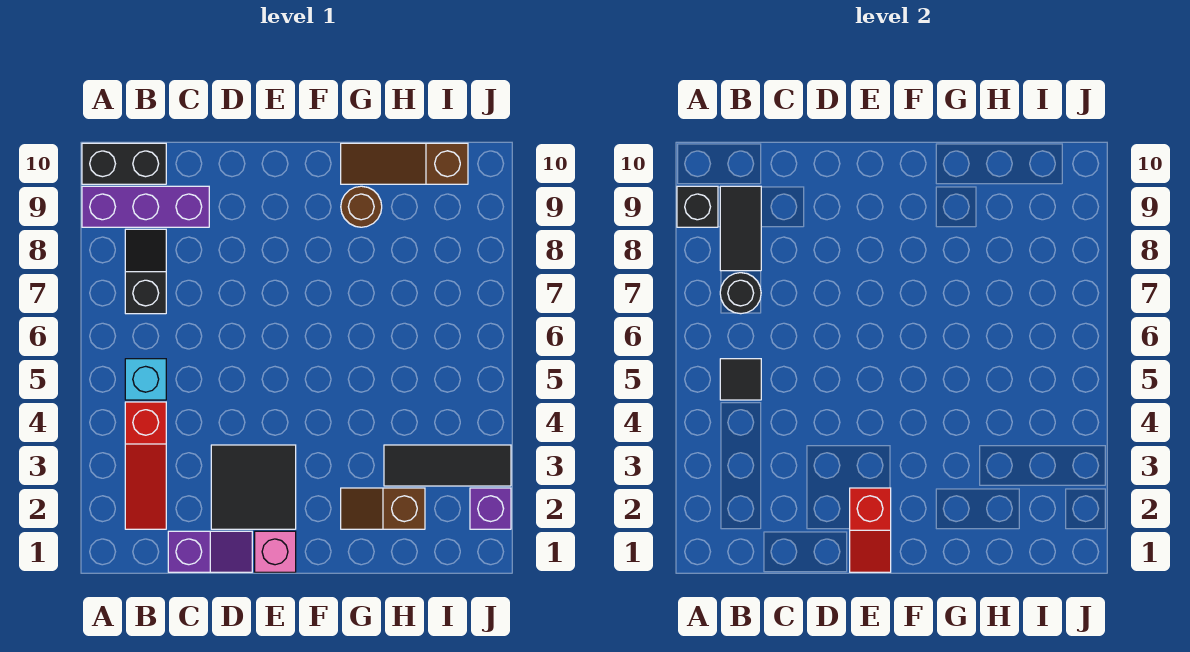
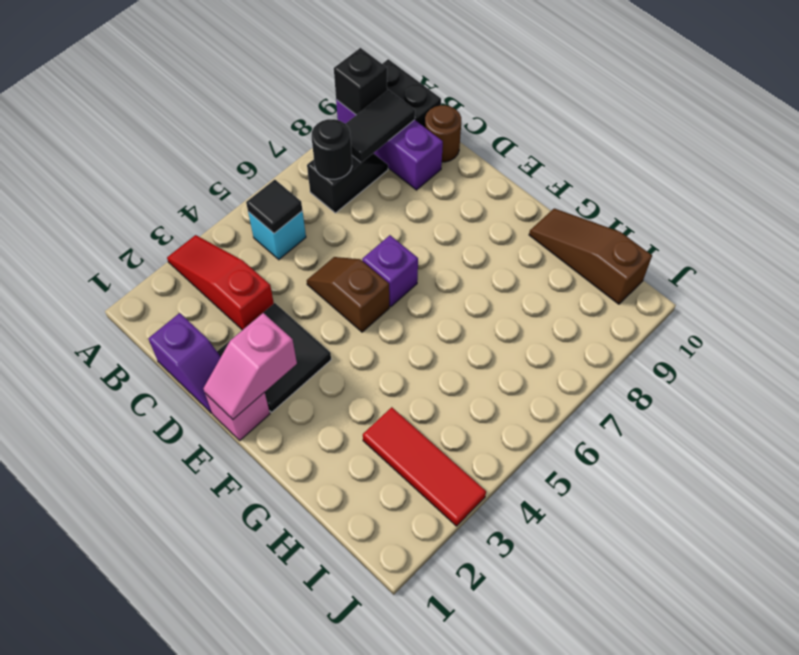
red slope B2:B4 level 1 top 4 -> red slope A3:C3 level 1 top C
red slope E1:E2 level 2 top 2 -> pink slope E1:E2 level 2 top 2
brown slope G2:H2 level 1 top H -> brown slope D5:E5 level 1 top E
brown round brick G9 level 1 -> brown round brick C10 level 1
black tile H3:J3 level 1 -> red tile H3:J3 level 1
purple brick J2 level 1 -> purple brick E6 level 1

